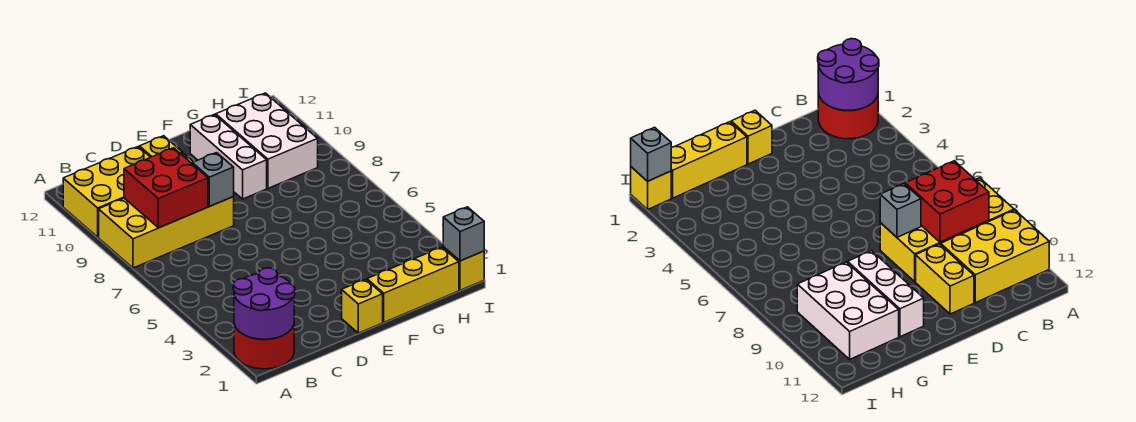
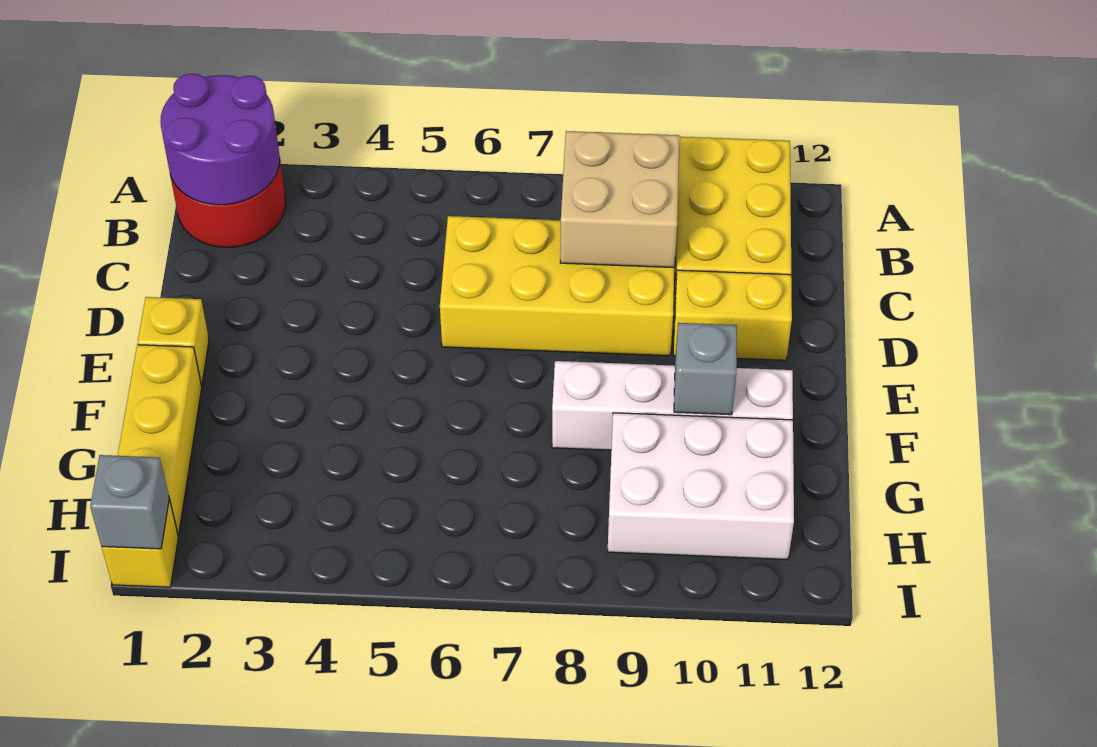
yellow brick A8:D9 level 1 -> yellow brick C6:D9 level 1
red brick B8:C9 level 2 -> tan brick B8:C9 level 2
grey brick D8 level 2 -> grey brick F10 level 2
white brick F9:F11 level 1 -> white brick F8:F11 level 1

